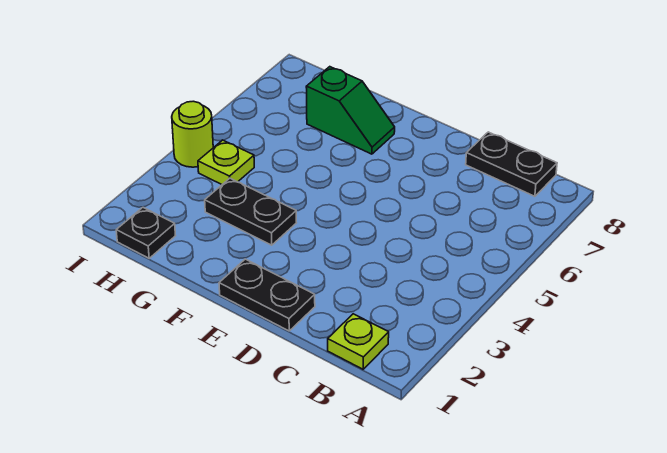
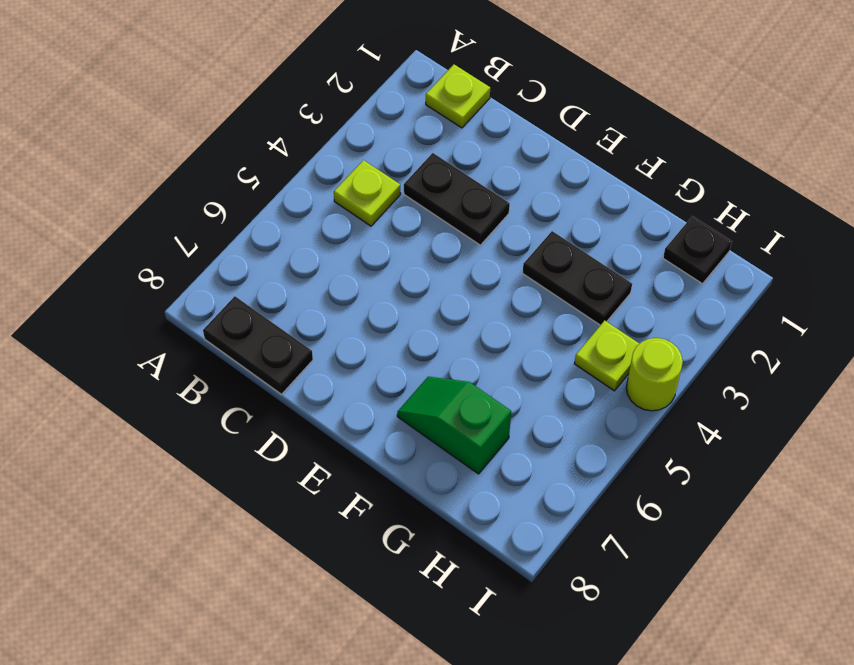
none -> lime plate B4 level 1
black plate D1:E1 level 1 -> black plate C3:D3 level 1

